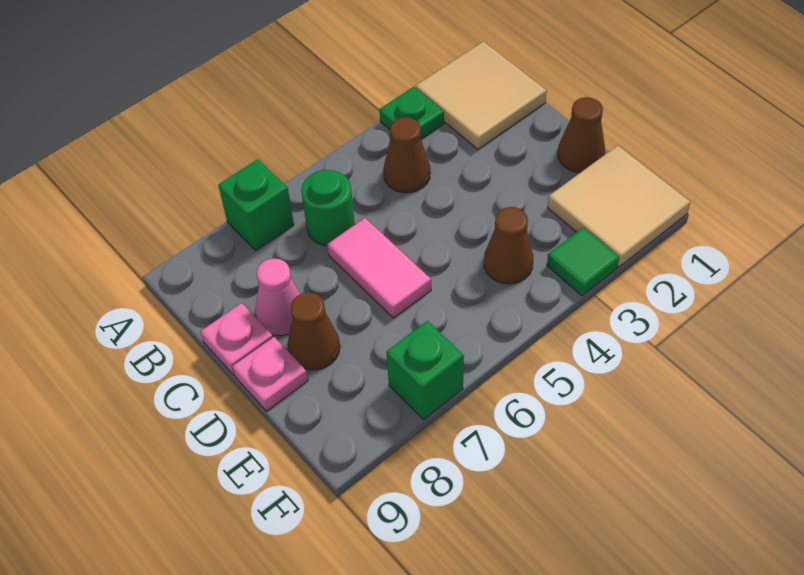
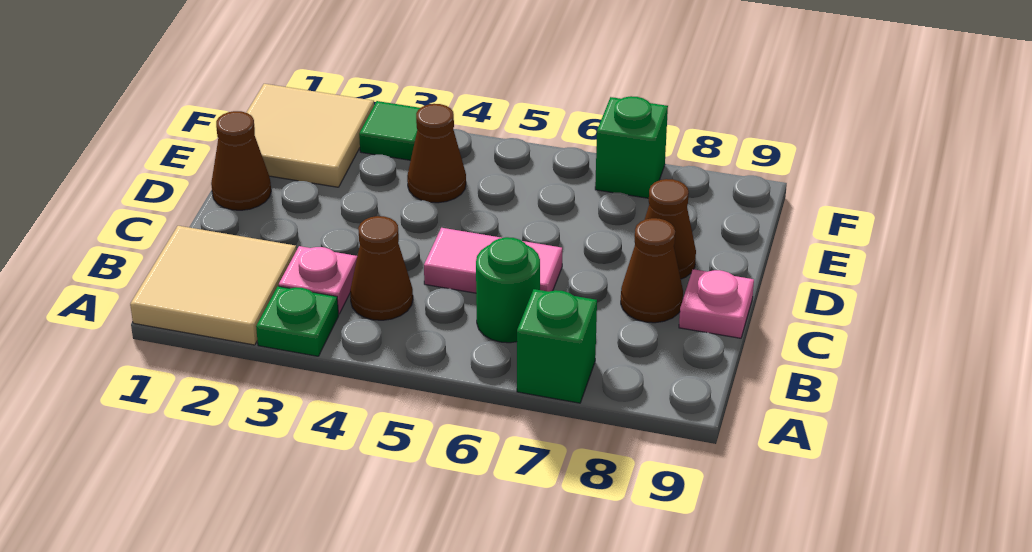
pink tile C6:D6 level 1 -> pink tile C5:C6 level 1
pink cone C8 level 1 -> brown cone C8 level 1
pink plate D9 level 1 -> pink plate B3 level 1

